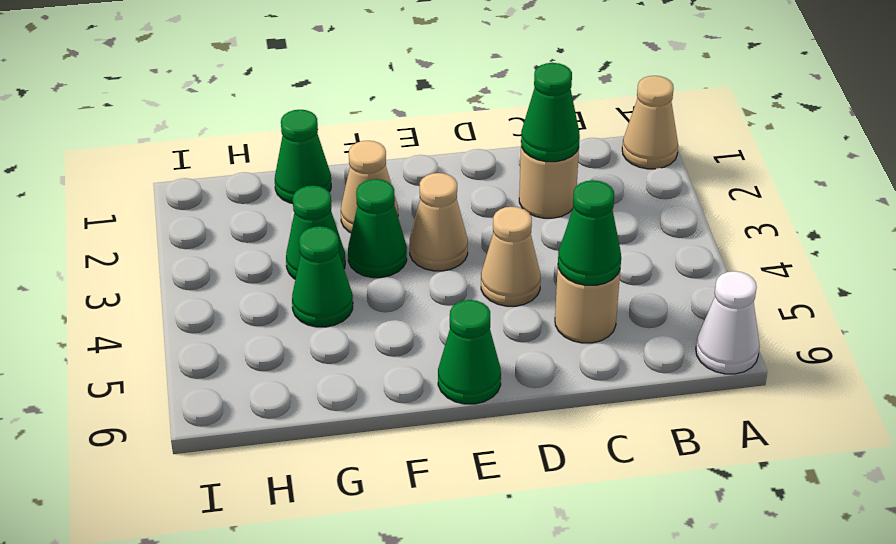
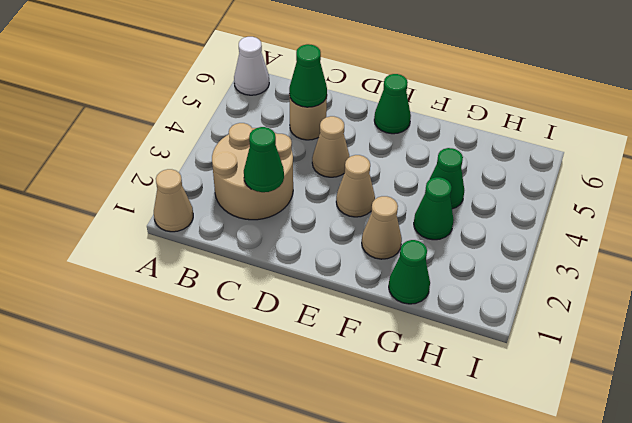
tan round brick C2 level 1 -> tan round brick B2:C3 level 1
green cone F3 level 1 -> none

